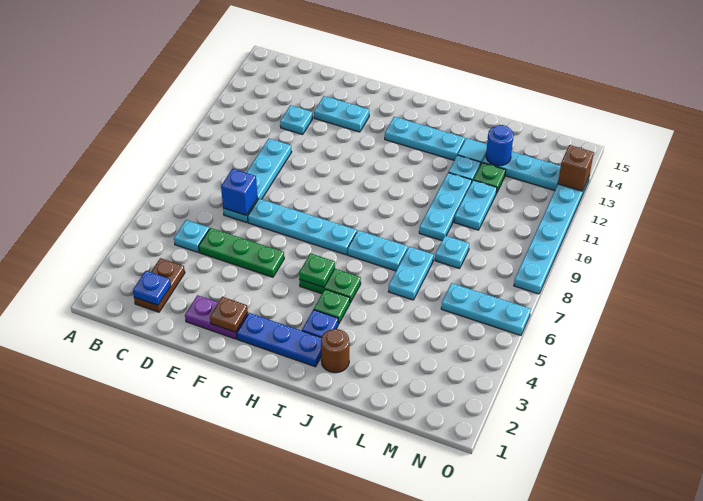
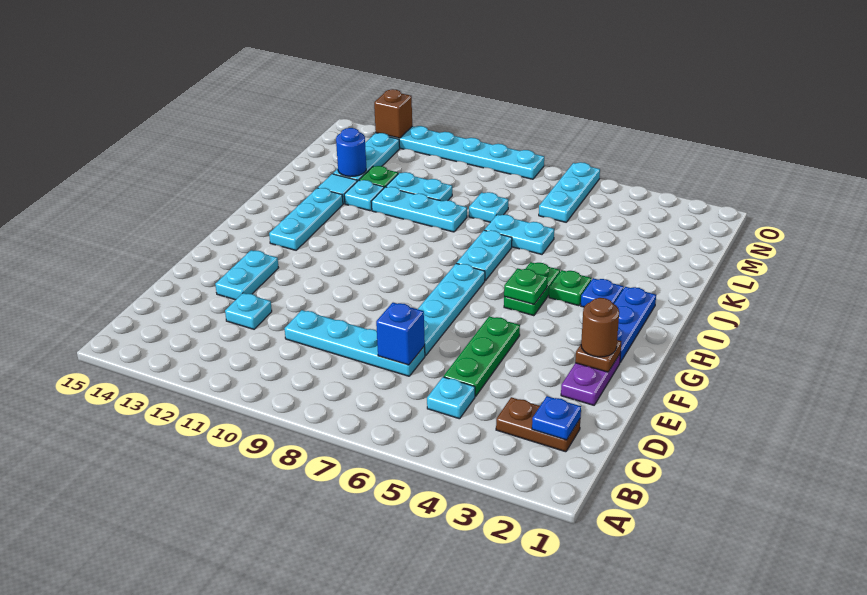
brown round brick J2 level 1 -> brown round brick F2 level 3

